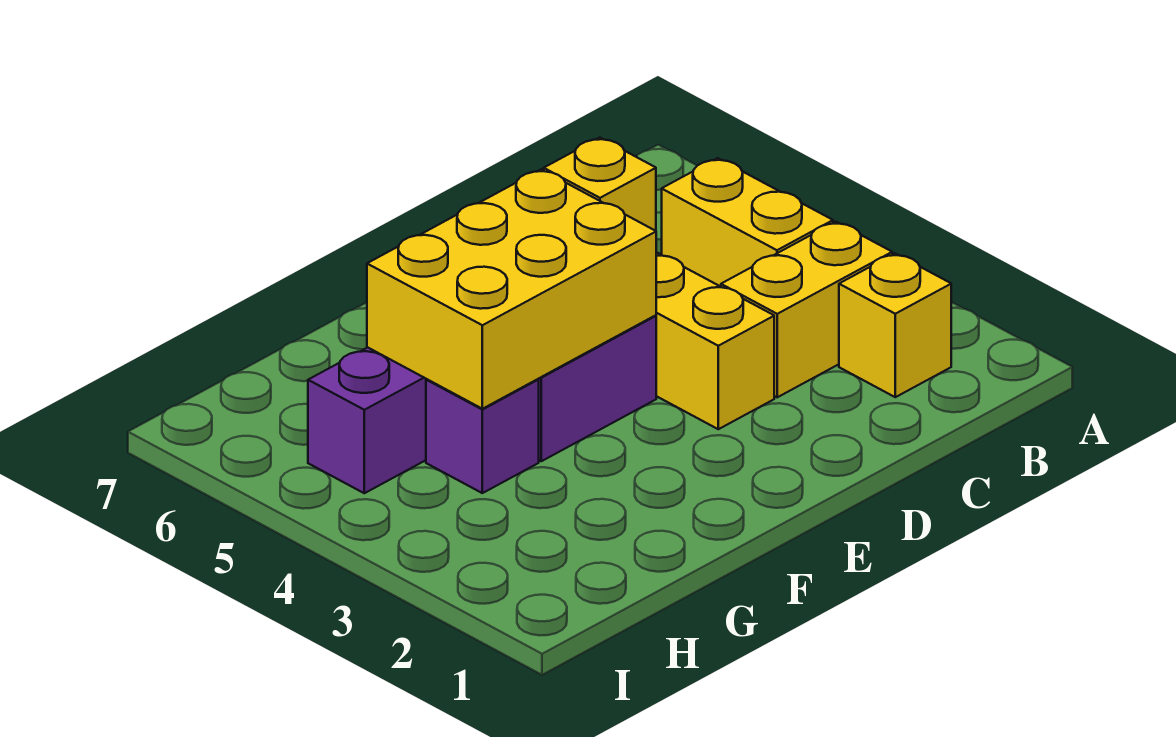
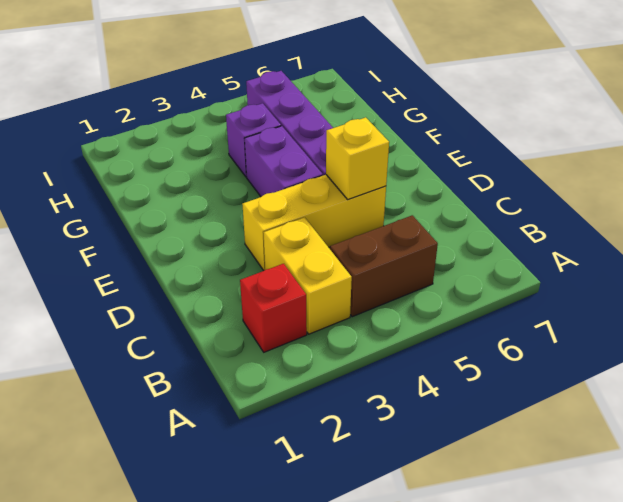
yellow brick B2 level 1 -> red brick B2 level 1
yellow brick B4:B5 level 1 -> brown brick B4:B5 level 1
yellow brick E4:G5 level 2 -> none

